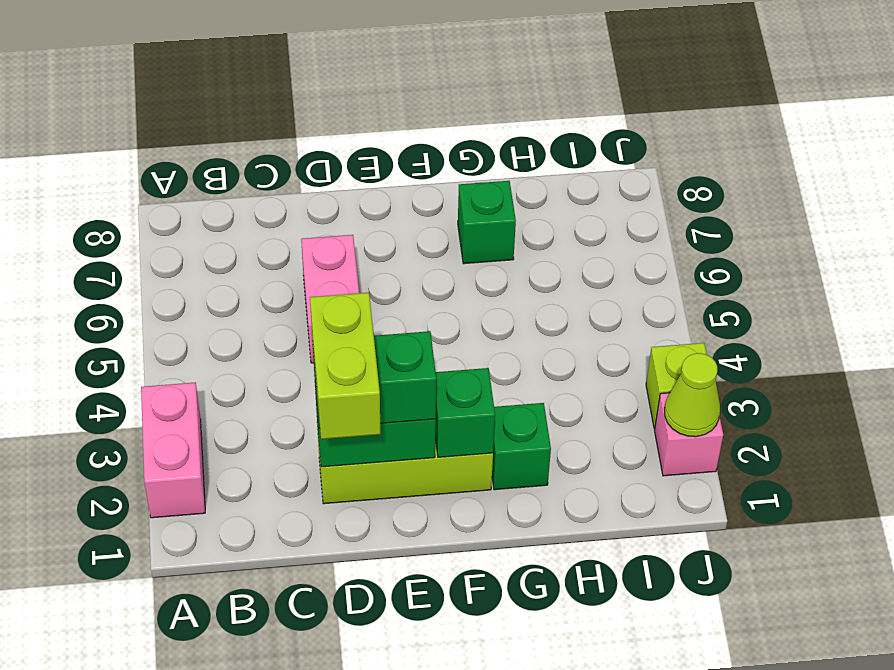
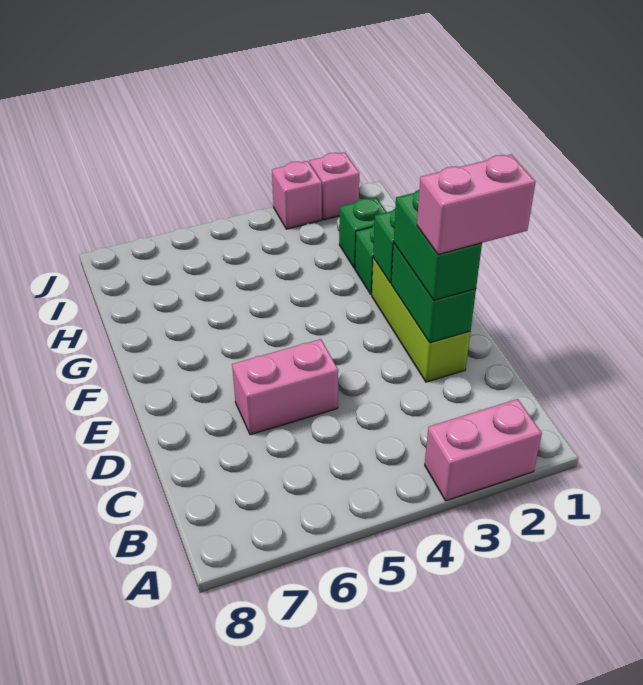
lime brick D1:D2 level 4 -> pink brick D1:D2 level 4
green brick G7 level 1 -> green brick H2 level 1
lime cone J2 level 2 -> none
lime brick J3 level 1 -> pink brick J3 level 1

